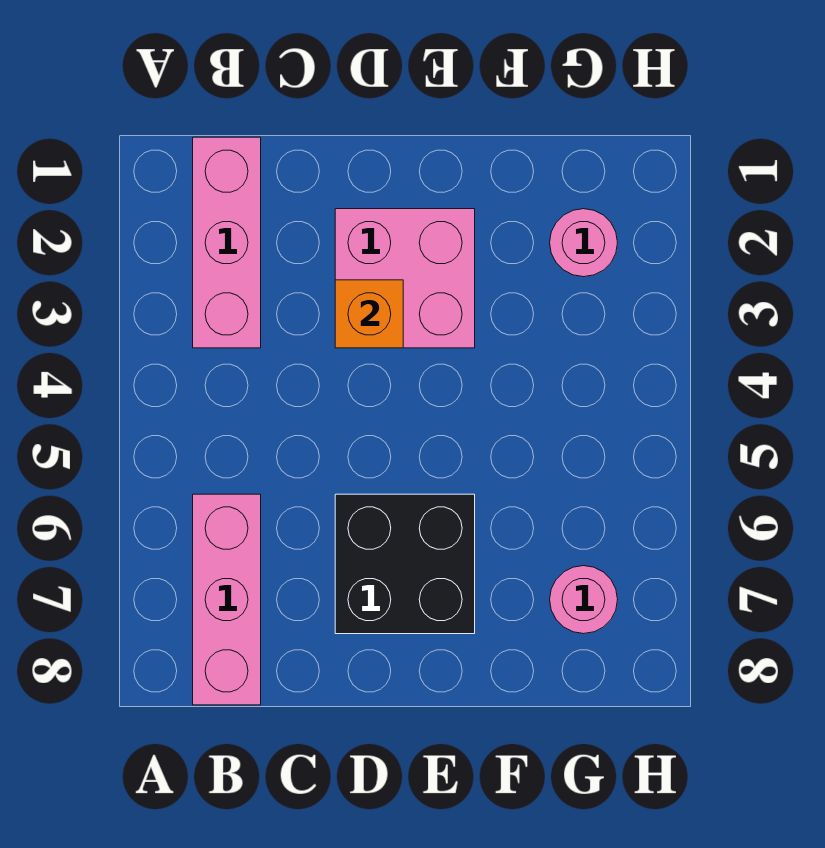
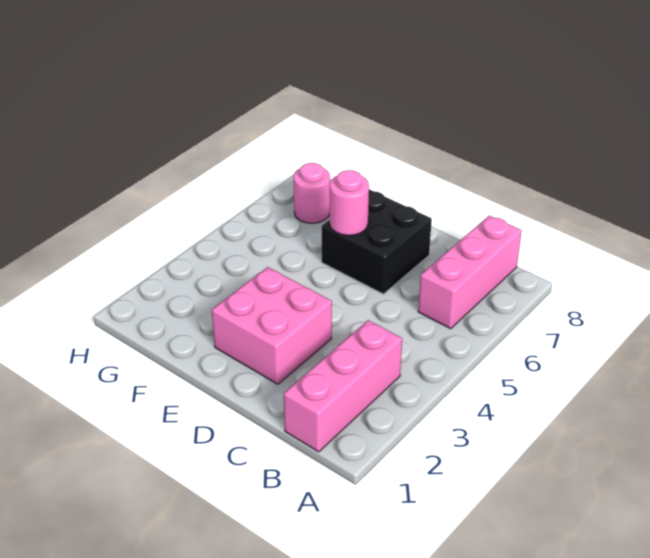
orange brick D3 level 2 -> none
pink round brick G2 level 1 -> pink round brick E6 level 2

